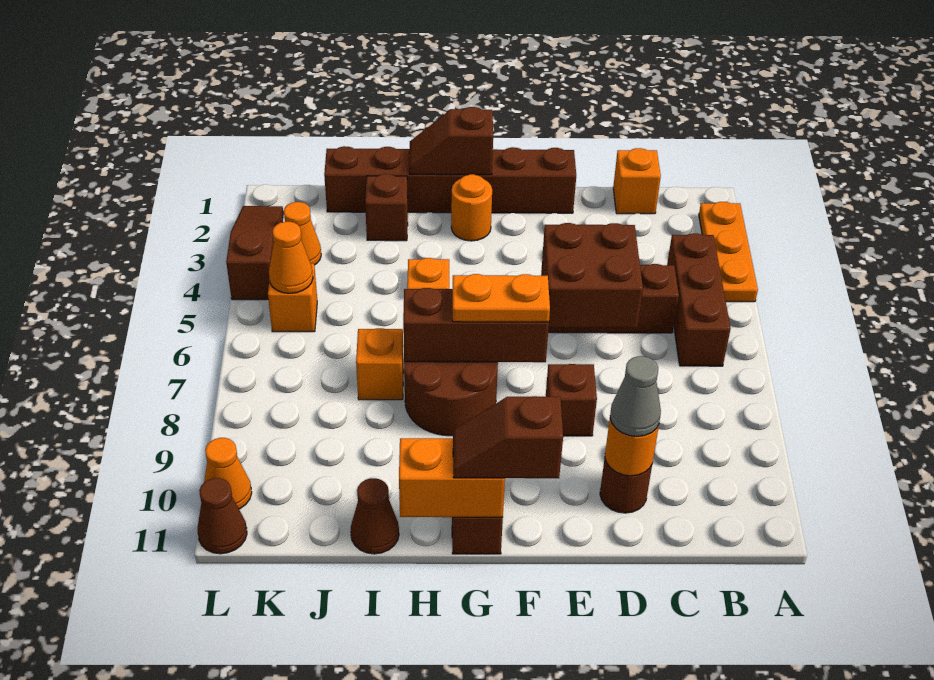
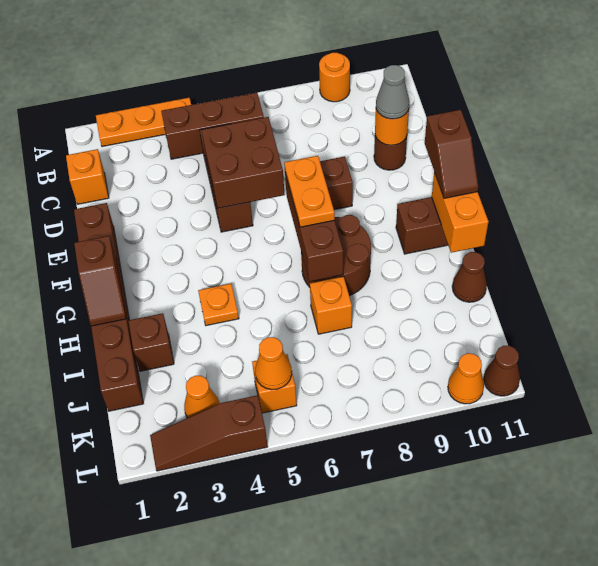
orange round brick G2 level 1 -> orange round brick A9 level 1

